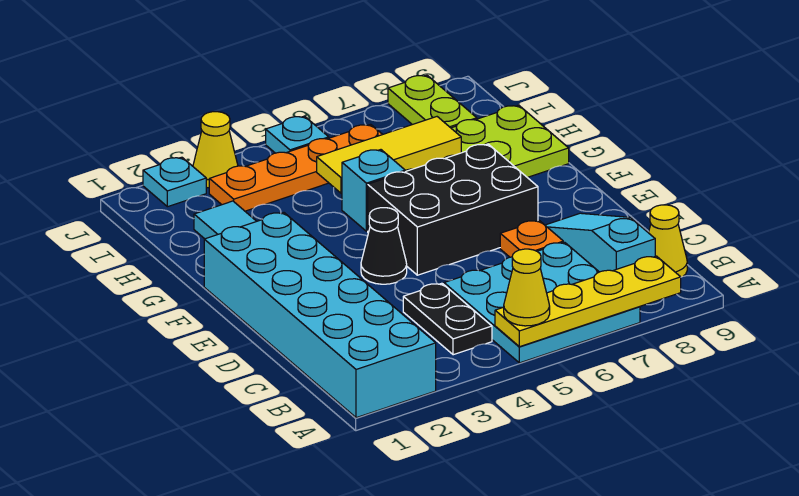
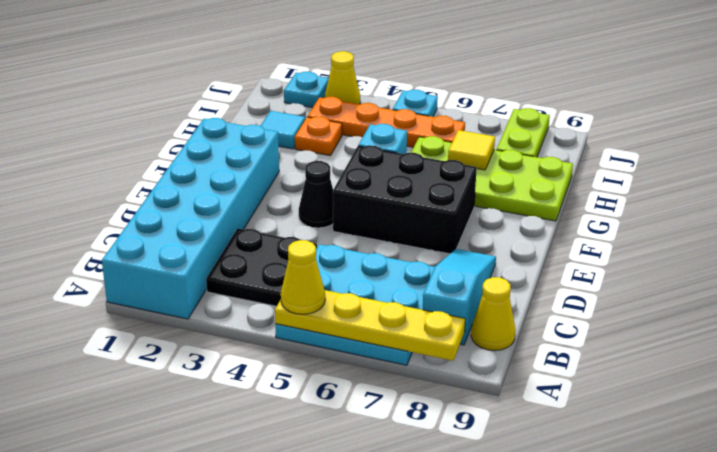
black plate B4:C4 level 1 -> black plate B3:C4 level 1
orange plate D7 level 1 -> orange plate H3 level 1
yellow tile H5:H7 level 2 -> yellow tile H7 level 2

